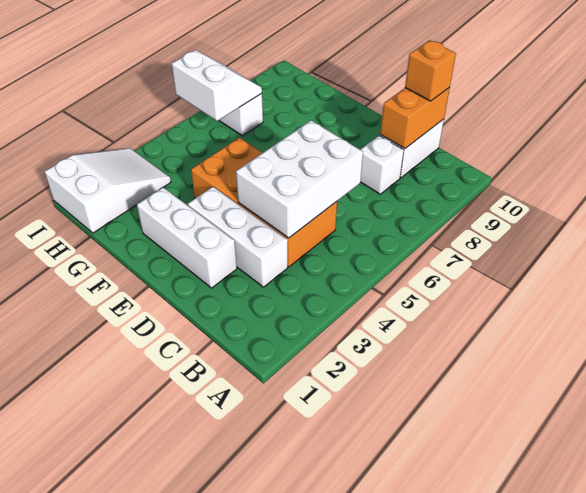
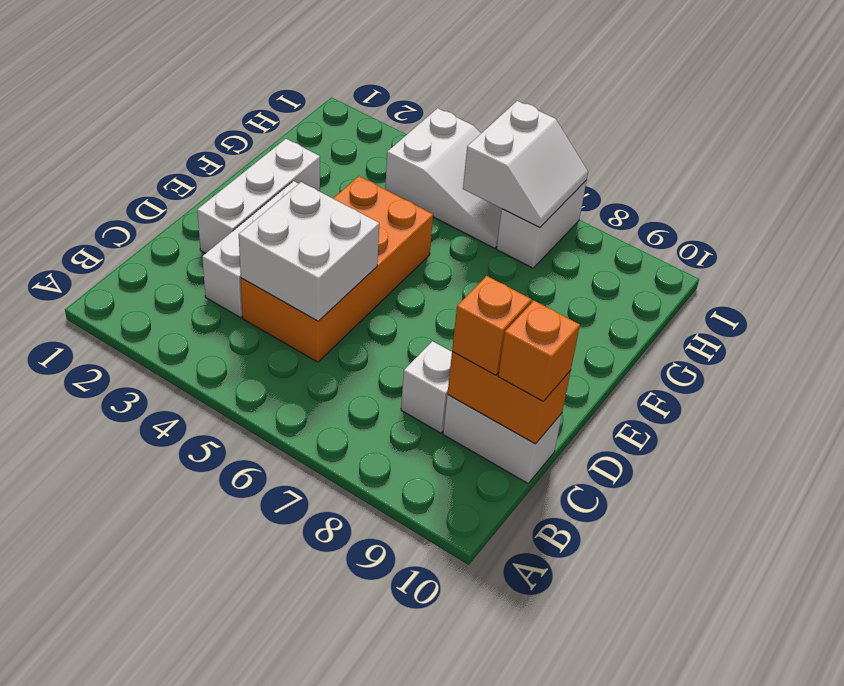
white brick C4:D6 level 2 -> white brick C4:D5 level 2
none -> orange brick C9 level 3
white slope H1:I3 level 1 top 1 -> white slope H4:I6 level 1 top 4

